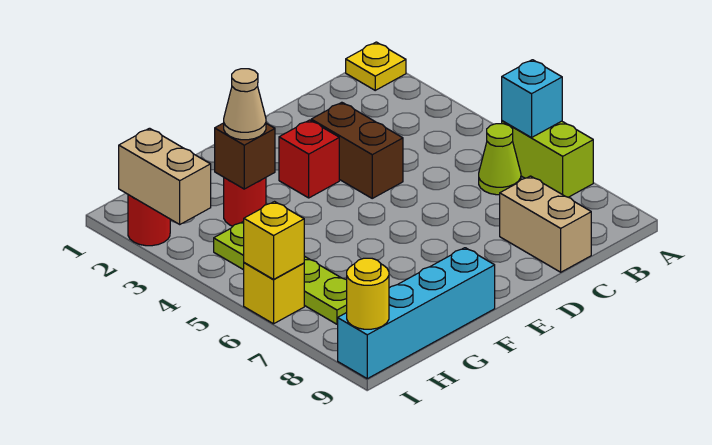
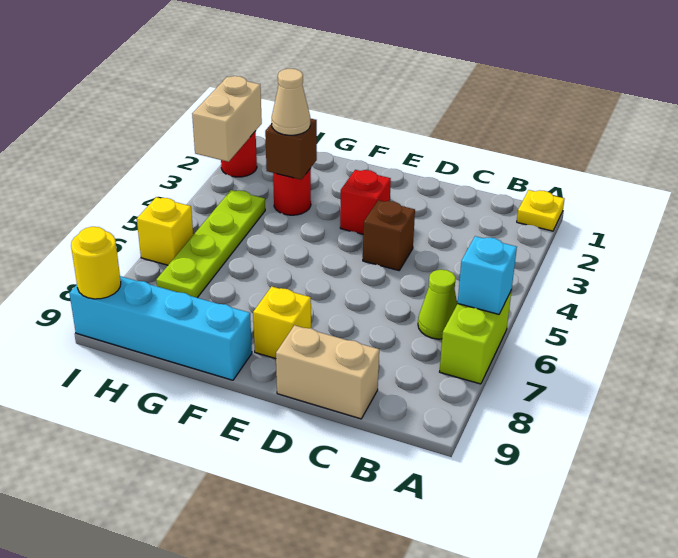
tan brick C8:C9 level 1 -> tan brick C9:D9 level 1
brown brick D3:D4 level 1 -> brown brick D4 level 1
yellow brick I6 level 2 -> yellow brick E8 level 1

